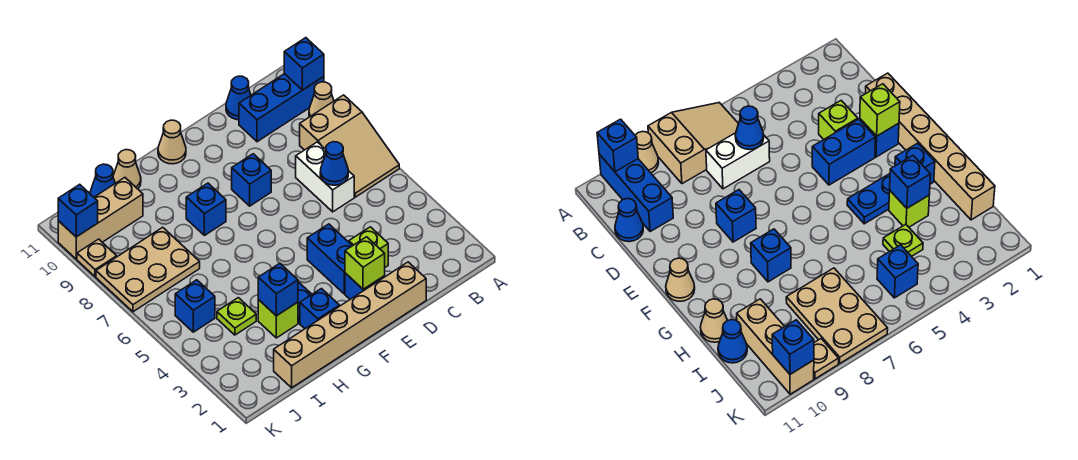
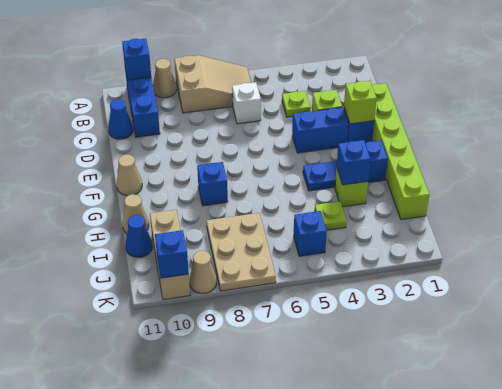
none -> lime plate C4 level 1
white brick C6:C7 level 1 -> white brick C6 level 1
blue cone C6 level 2 -> none
tan brick D1:I1 level 1 -> lime brick D1:I1 level 1
blue brick E8 level 1 -> none
tan plate K9 level 1 -> tan cone K9 level 1

